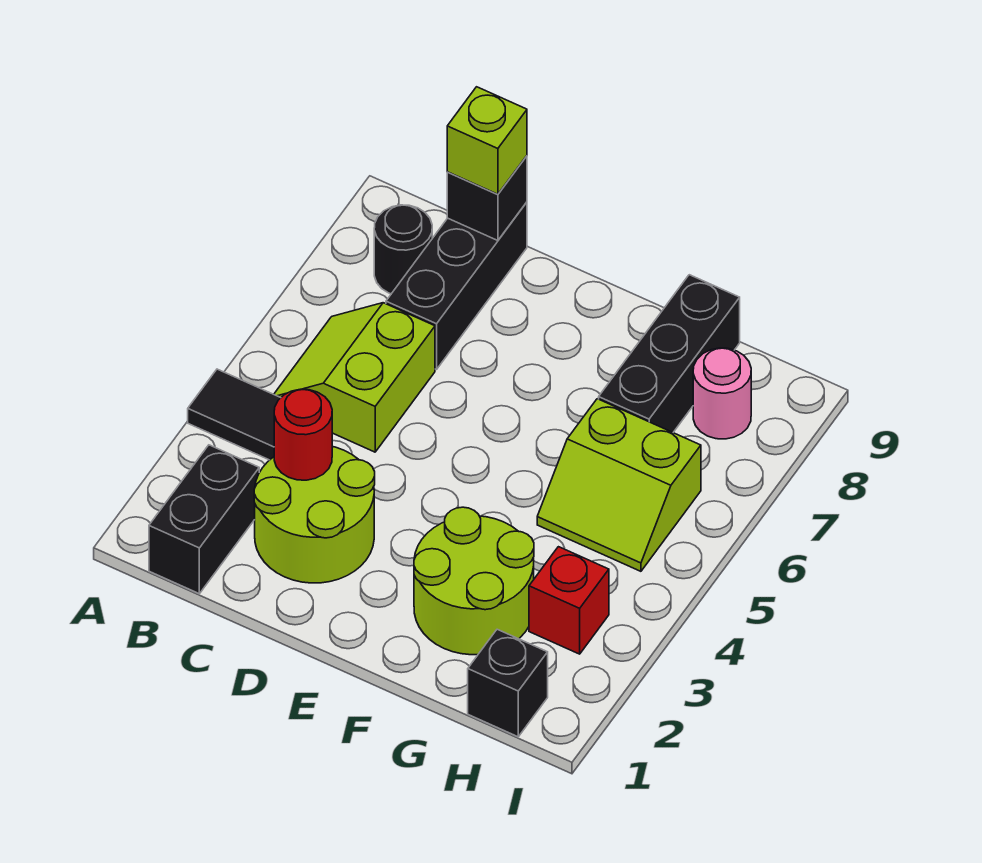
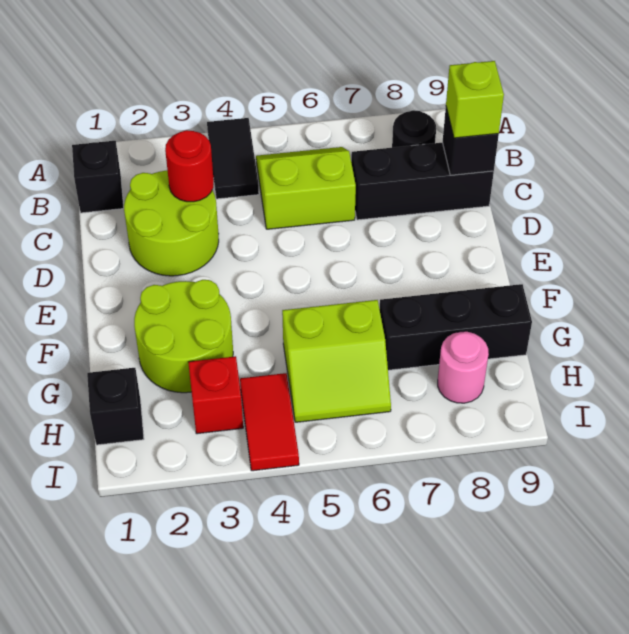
black brick B1:B2 level 1 -> black brick B1 level 1
lime slope G5:H6 level 1 top 6 -> lime slope G5:H6 level 1 top G
none -> red tile H4:I4 level 1

